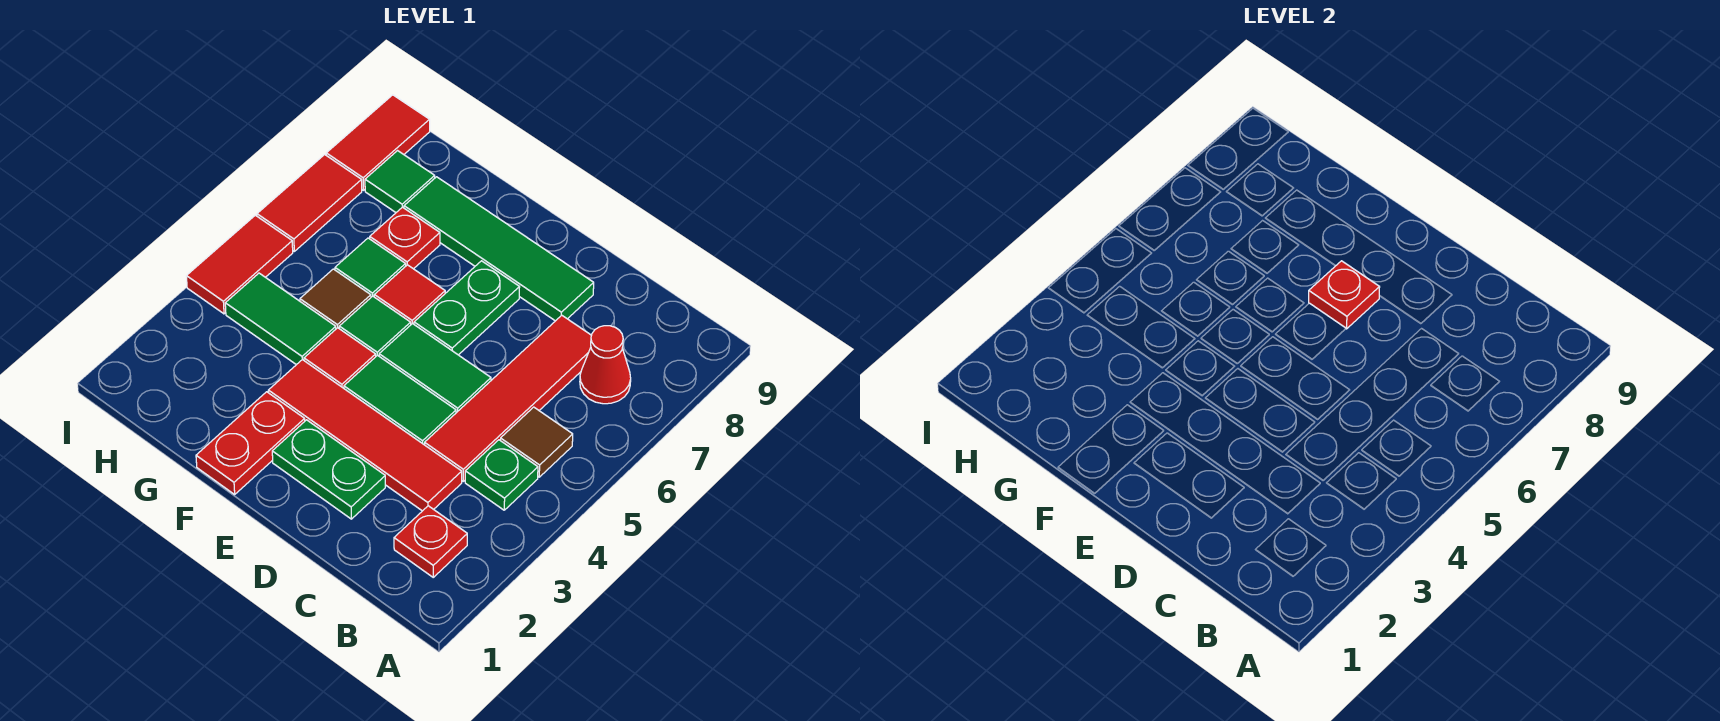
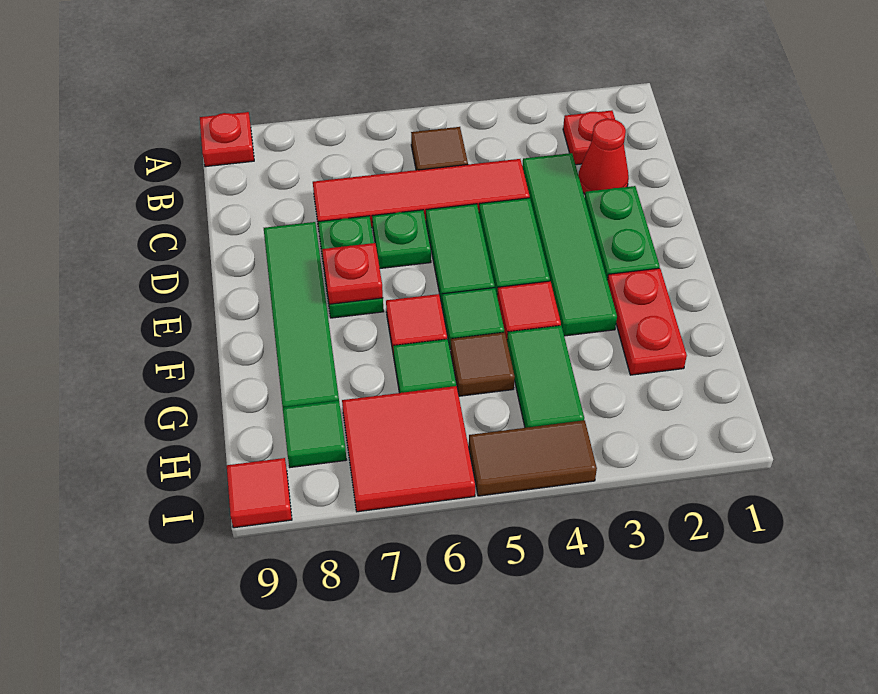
green plate B4 level 1 -> green plate D6 level 1
red cone B7 level 1 -> red cone C2 level 1
red tile C3:F3 level 1 -> green tile C3:F3 level 1
green plate E6:E7 level 1 -> green plate D7:E7 level 1
red plate F1:F2 level 1 -> red plate F2:G2 level 1
red plate G7 level 1 -> red plate A9 level 1
red tile I4:I5 level 1 -> brown tile I4:I5 level 1
red tile I6:I7 level 1 -> red tile H6:I7 level 1
red tile I8:I9 level 1 -> red tile I9 level 1

